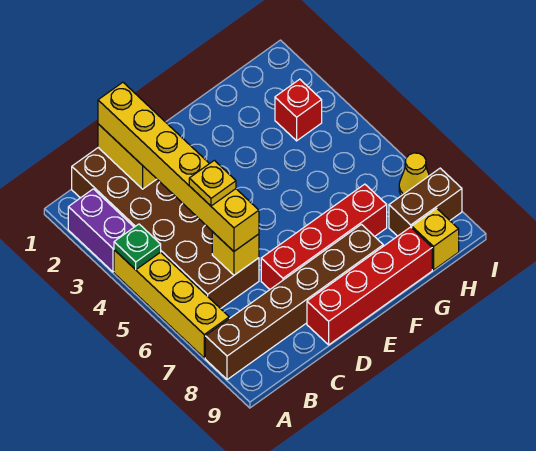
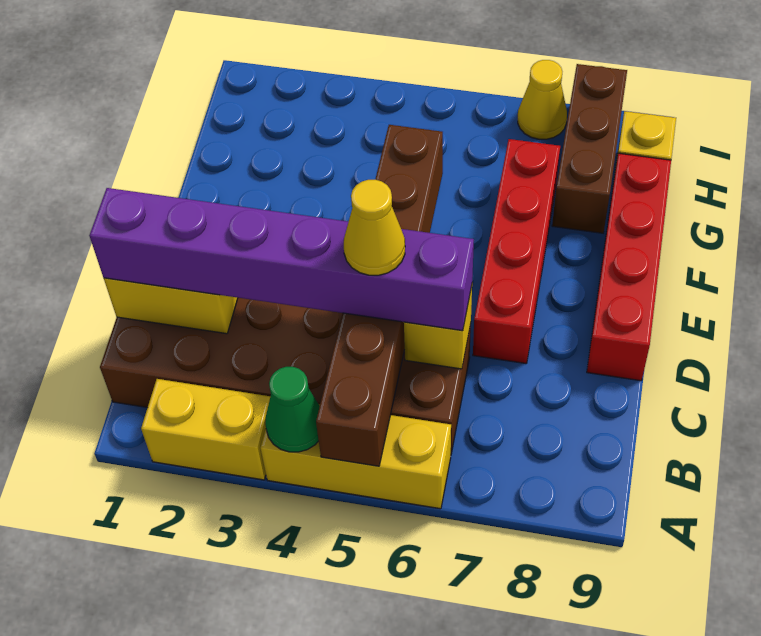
purple brick A2:A3 level 1 -> yellow brick A2:A3 level 1
yellow brick A4:A7 level 1 -> yellow brick A4:A6 level 1
green plate A4 level 2 -> green cone A4 level 2
brown brick A8:F8 level 1 -> brown brick A5:F5 level 2
yellow brick C1:C6 level 3 -> purple brick C1:C6 level 3
yellow plate C5 level 4 -> yellow cone C5 level 4
red brick H3 level 1 -> none
brown brick H8:I8 level 1 -> brown brick G8:I8 level 1

